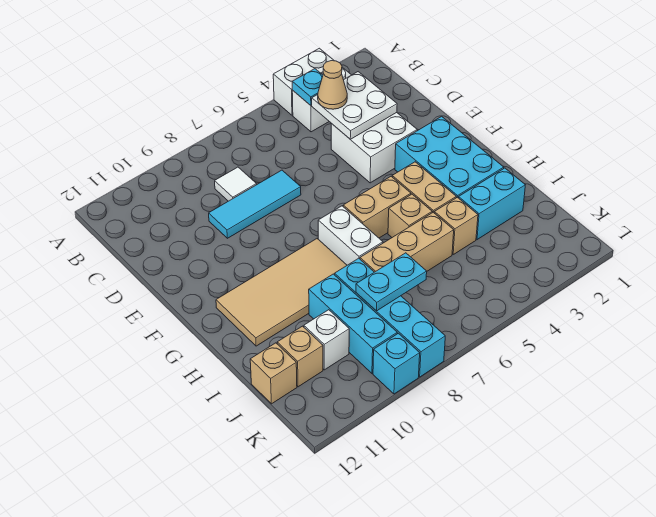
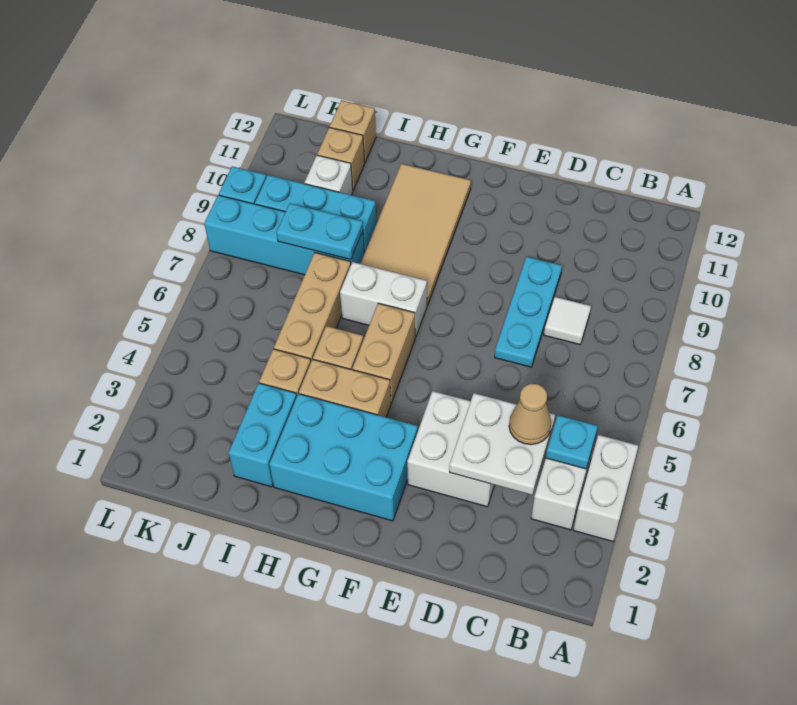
cyan tile D7:D9 level 1 -> cyan plate D7:D9 level 1
cyan plate J7:J8 level 2 -> cyan plate I8:J8 level 2

